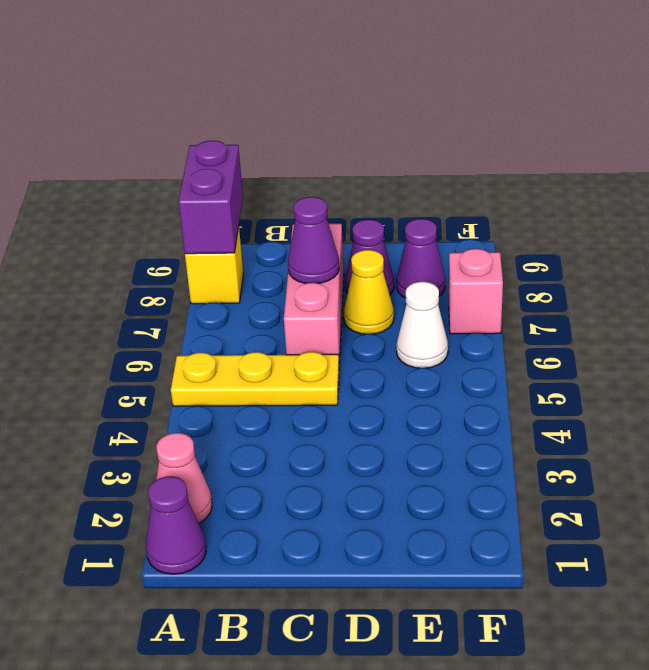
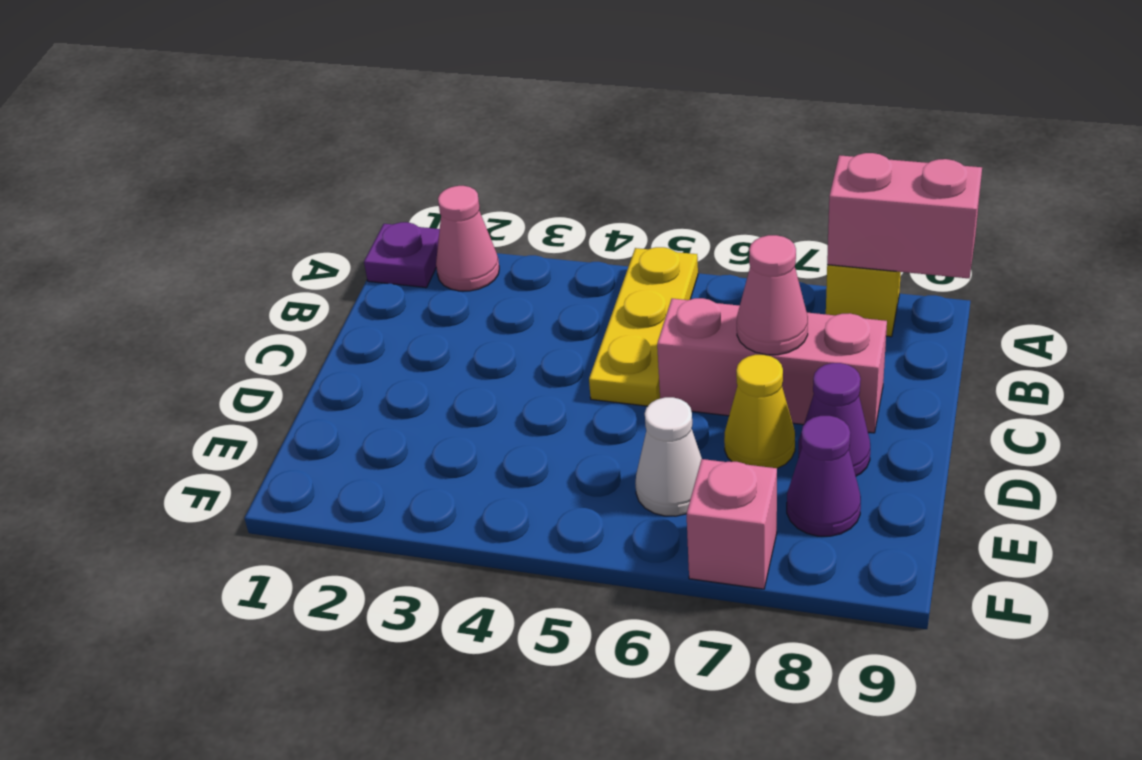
purple cone A1 level 1 -> purple plate A1 level 1
purple brick A8:A9 level 2 -> pink brick A8:A9 level 2
purple cone C7 level 2 -> pink cone C7 level 2

